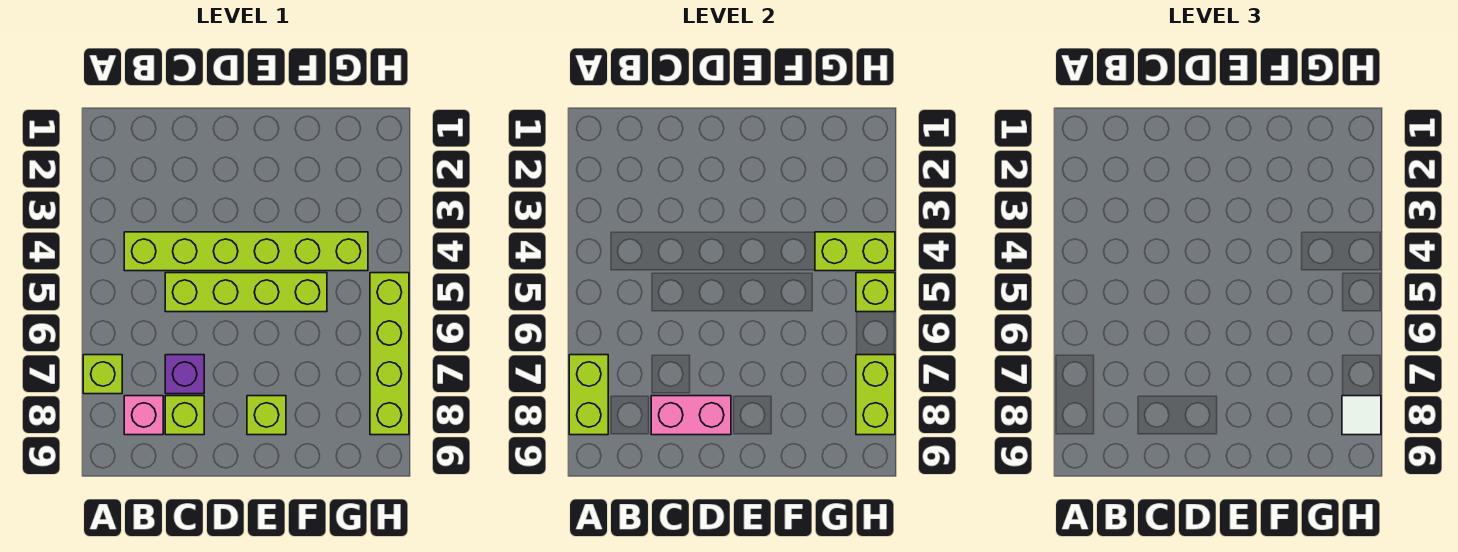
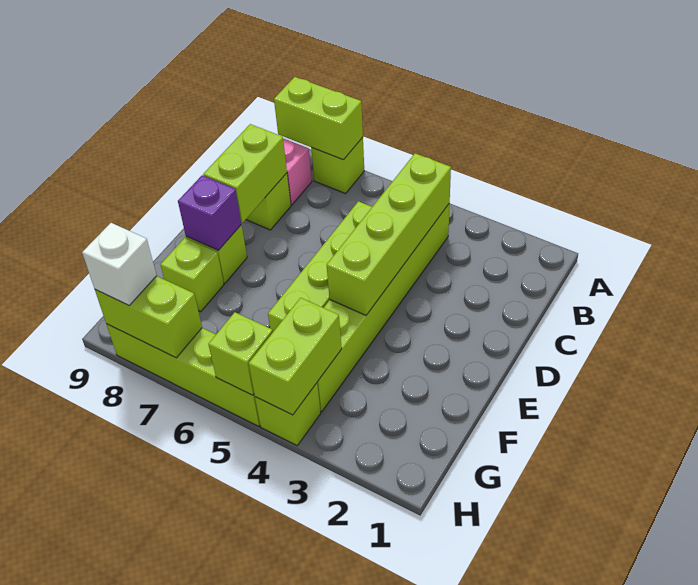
none -> lime brick B4:E4 level 2
purple brick C7 level 1 -> purple brick E8 level 2
pink brick C8:D8 level 2 -> lime brick C8:D8 level 2
none -> lime brick F8 level 1
none -> lime brick H4 level 1
white tile H8 level 3 -> white brick H8 level 3

